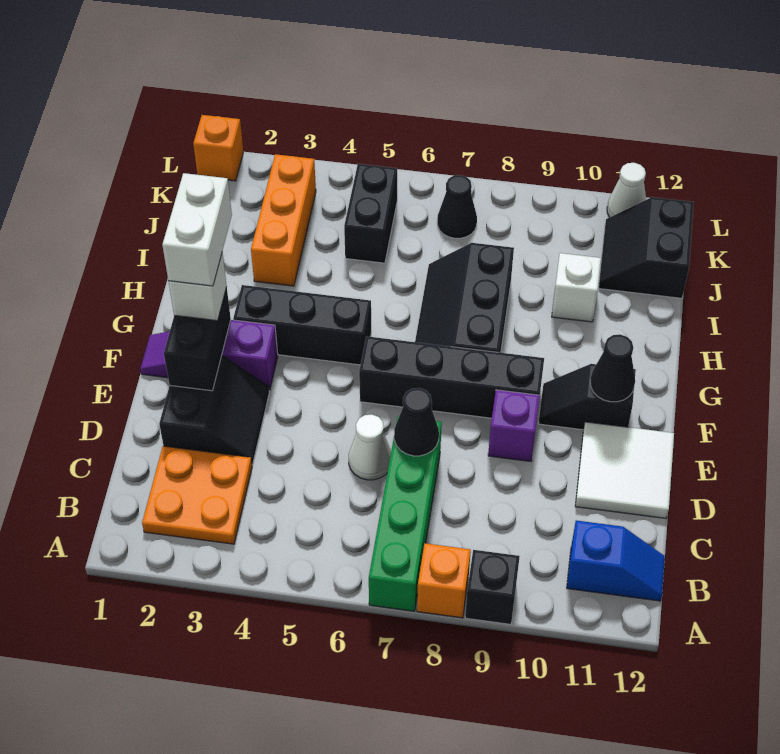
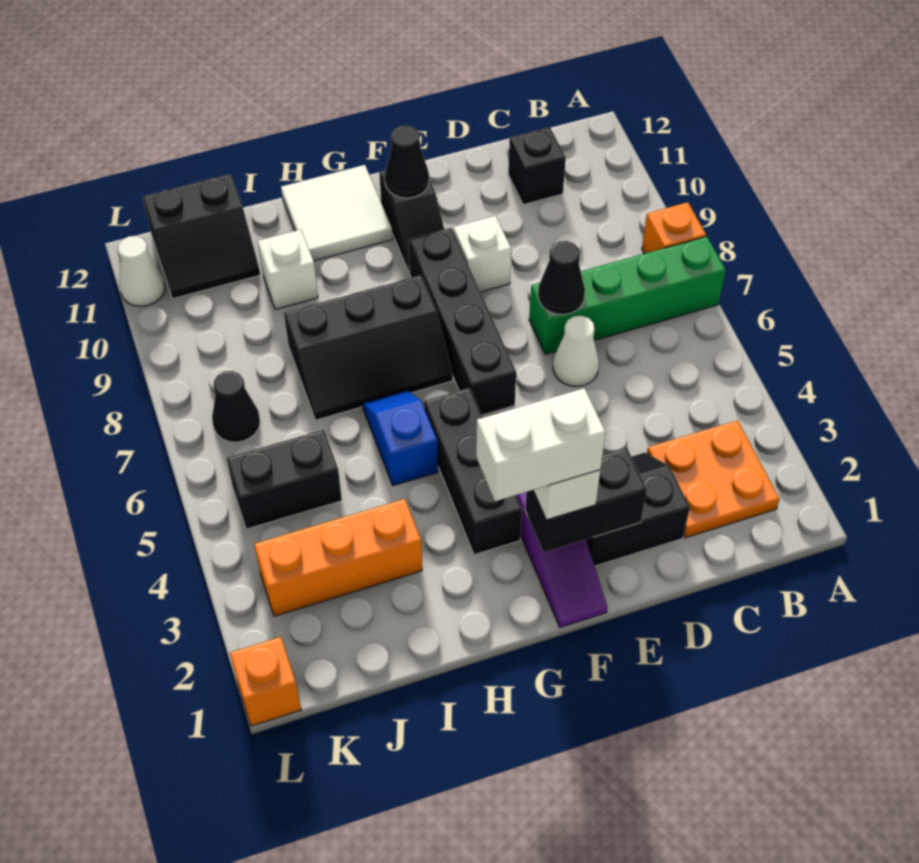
black brick A9 level 1 -> black brick C11 level 1
blue slope B11:B12 level 1 top 11 -> blue slope H5:H6 level 1 top 5
white tile D11:E12 level 1 -> white tile G11:H12 level 1
purple brick E9 level 1 -> white brick E9 level 1

